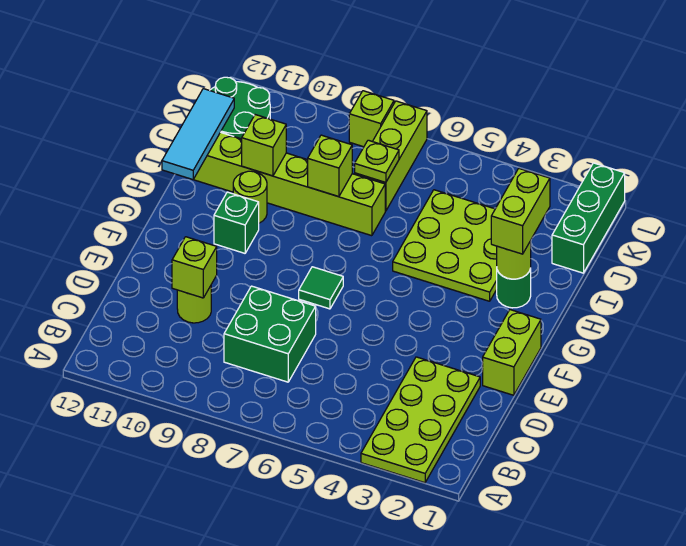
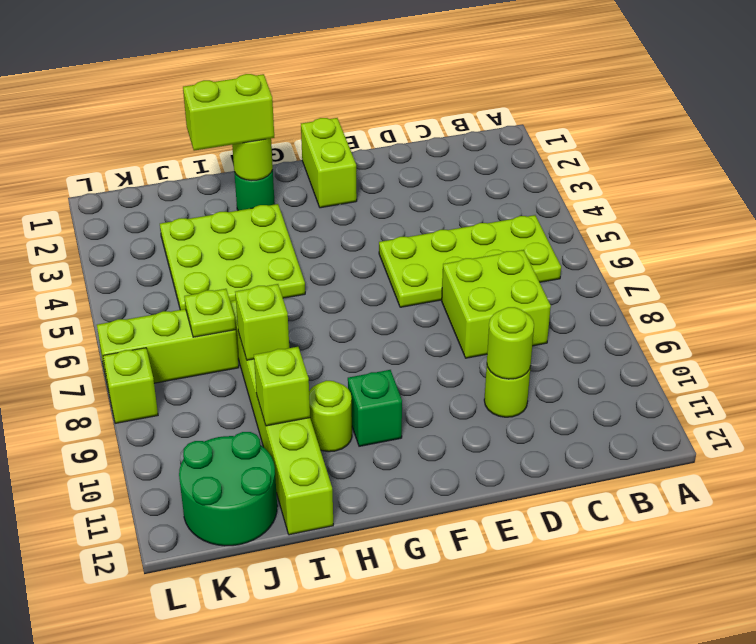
lime plate A2:D3 level 1 -> lime plate B5:E6 level 1
green brick C7:D8 level 1 -> lime brick C7:D8 level 1
lime brick D10 level 2 -> lime round brick D10 level 2
lime brick E1:F1 level 1 -> lime brick F1:F2 level 1
green tile F7 level 1 -> none
cyan tile H12:J12 level 2 -> none
green brick J1:L1 level 1 -> none

